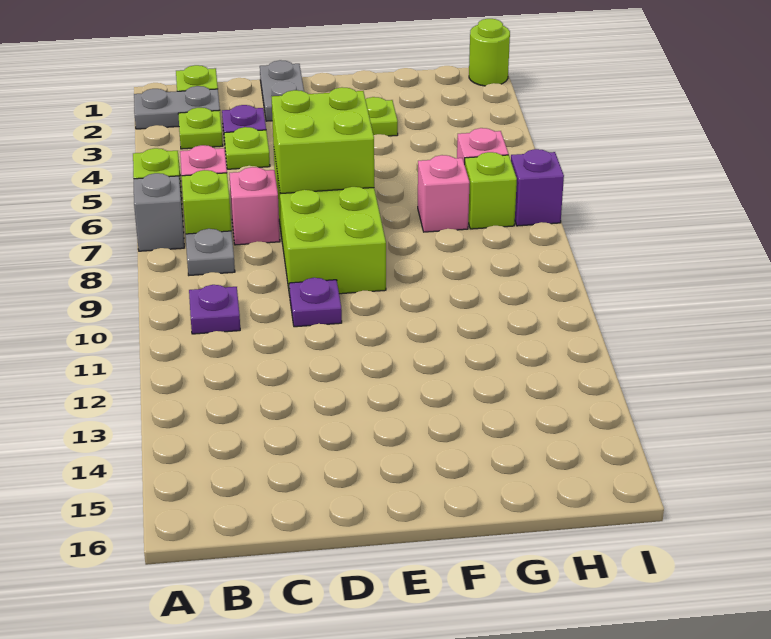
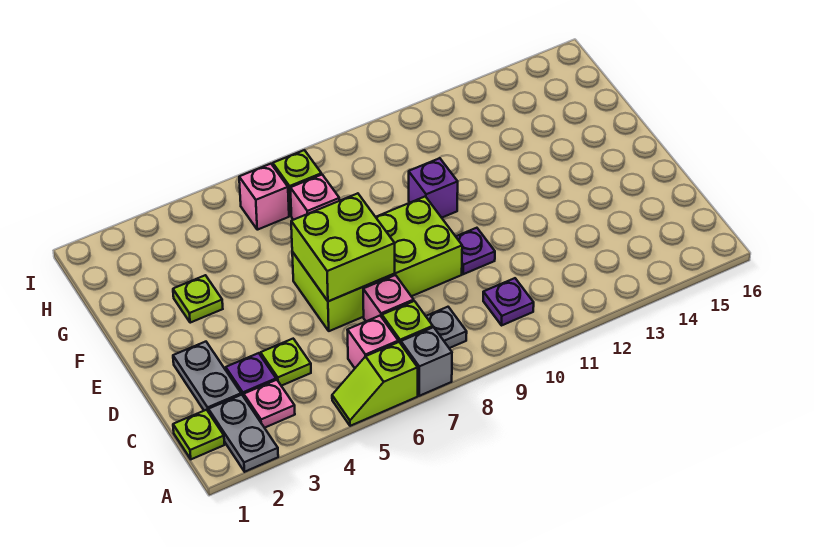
lime plate B3 level 1 -> pink plate B3 level 1
grey plate D1:D2 level 1 -> grey plate C2:D2 level 1
lime round brick I1 level 1 -> none
purple brick I7 level 1 -> purple brick F10 level 1

